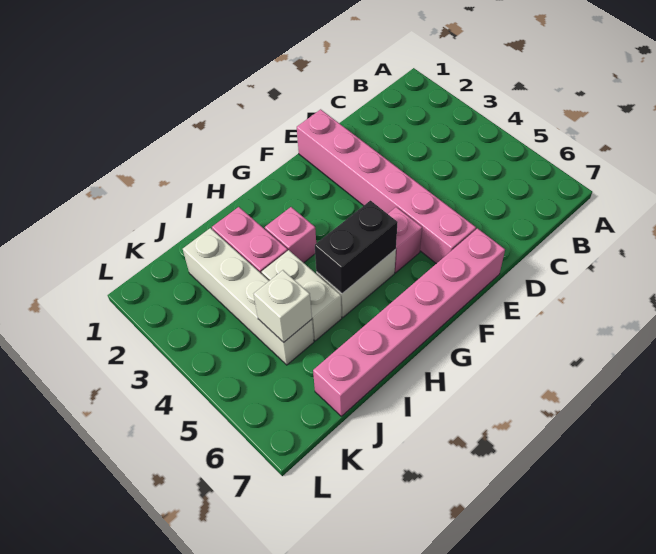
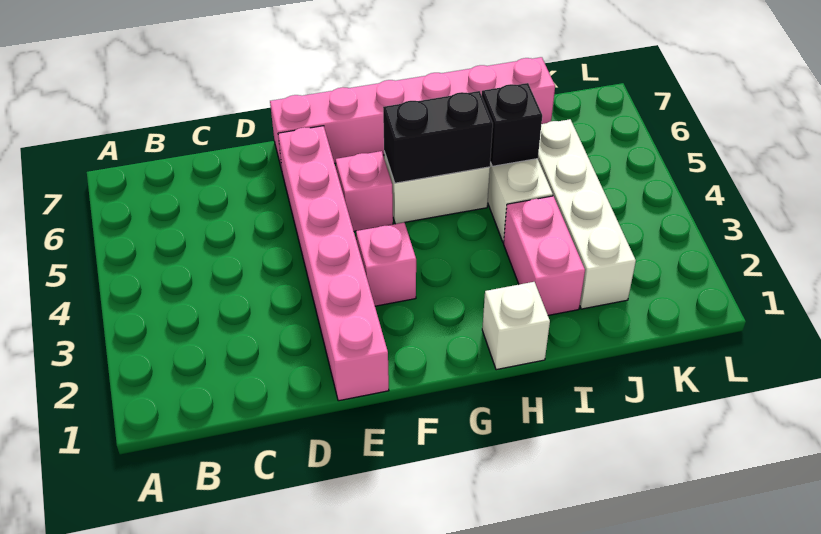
pink brick H3 level 1 -> pink brick F3 level 1
none -> black brick I5 level 2
white brick J5 level 2 -> white brick H1 level 1

